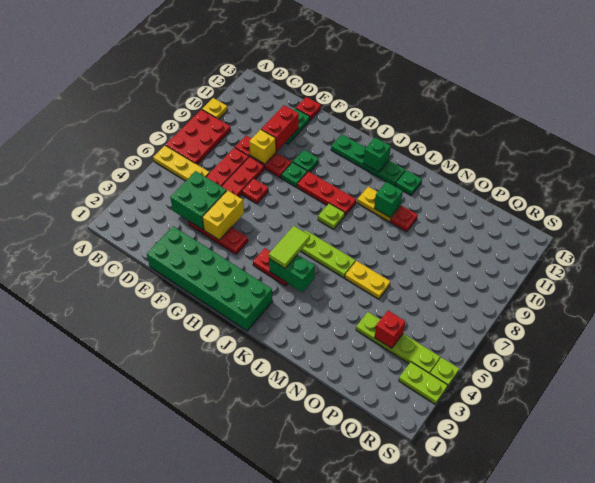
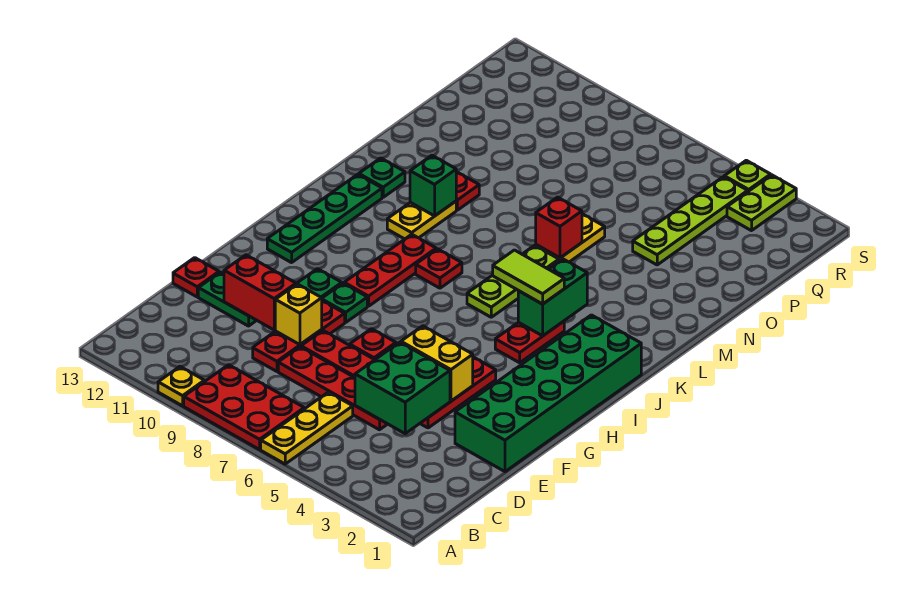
lime plate J8 level 1 -> red plate J8 level 1
green brick J12 level 2 -> none
red brick P4 level 2 -> red brick M6 level 2

